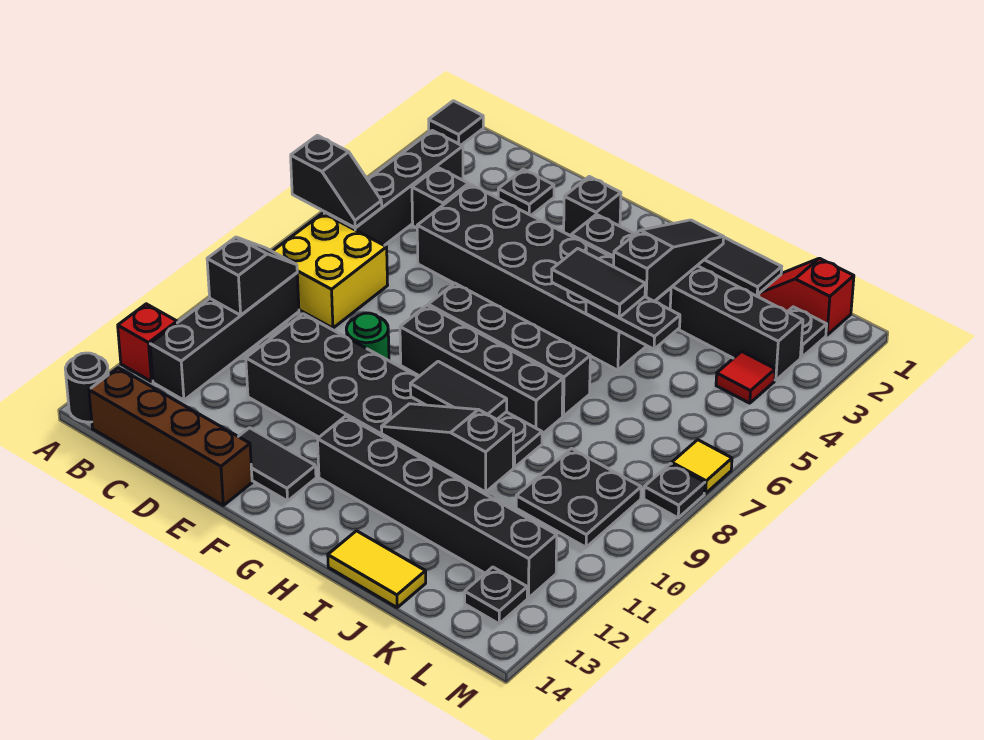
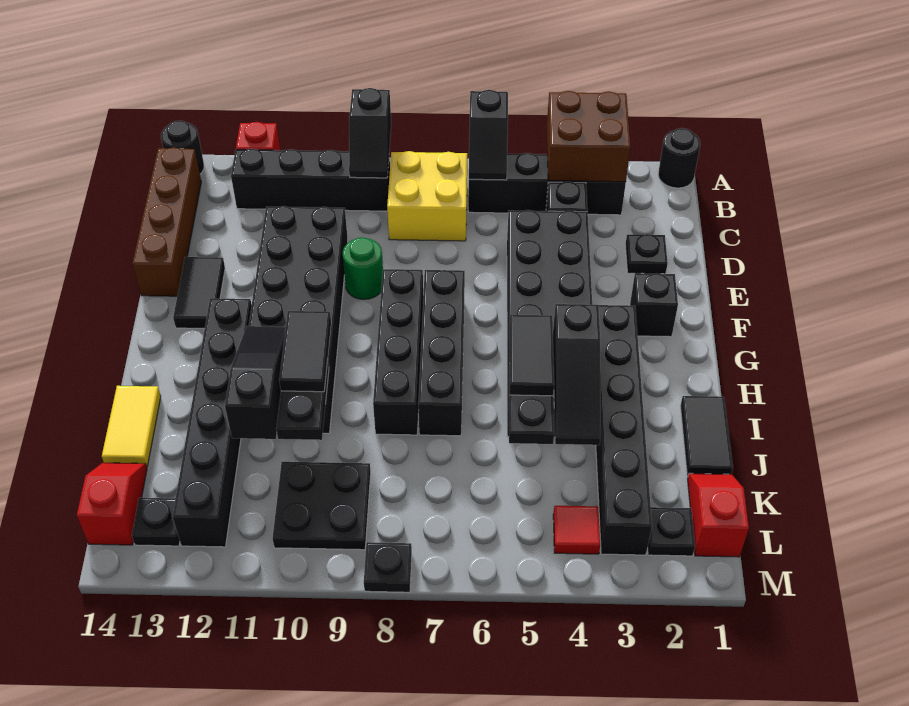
black tile A1 level 1 -> black round brick A1 level 1
none -> brown brick A3:B4 level 2
black slope B9:B10 level 2 top 10 -> black slope A9:B9 level 2 top A
black slope I2:I4 level 2 top 4 -> black slope H4:J4 level 2 top H
none -> red slope K14:L14 level 1 top L
yellow tile M7 level 1 -> none

